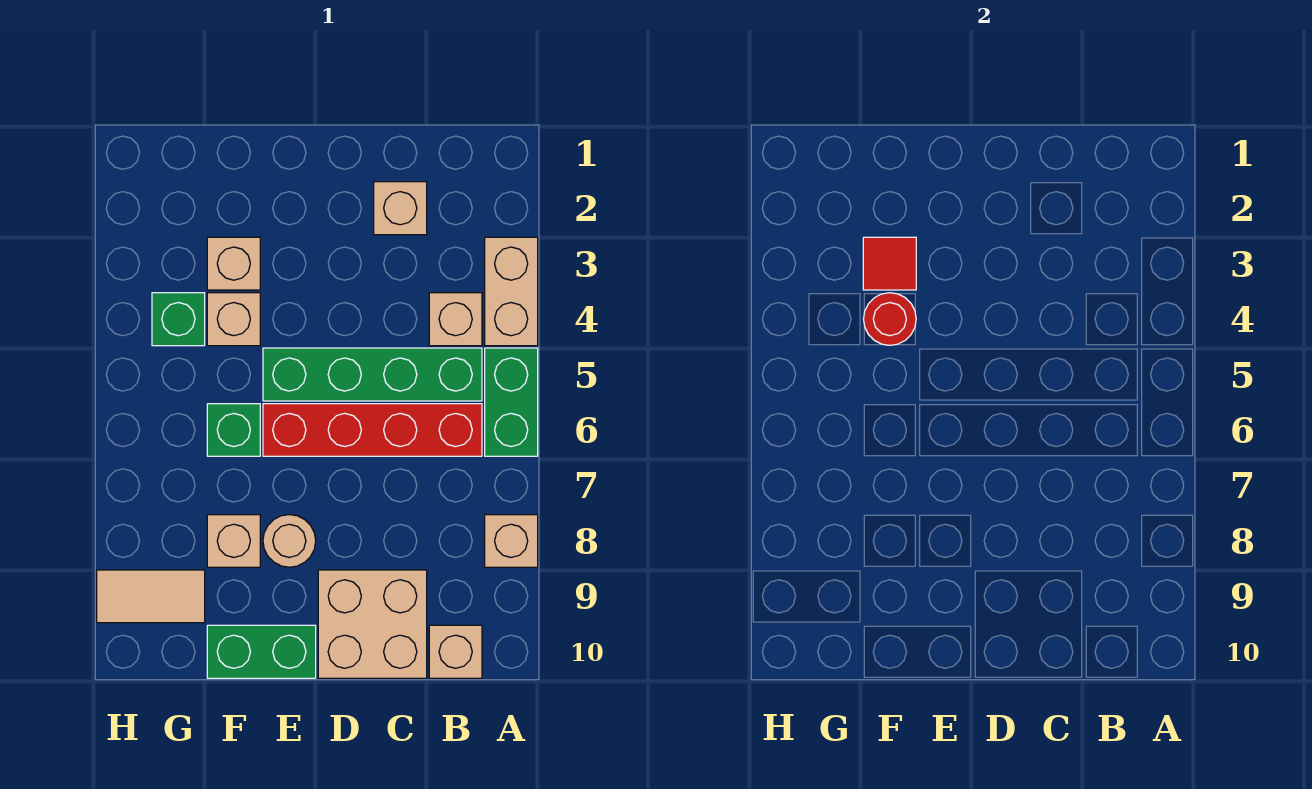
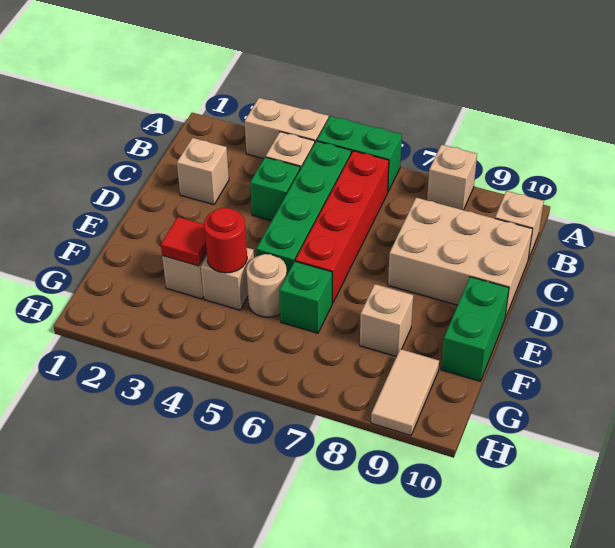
tan brick C9:D10 level 1 -> tan brick C8:D10 level 1
tan round brick E8 level 1 -> tan round brick F5 level 1
green brick G4 level 1 -> green brick C4 level 1

